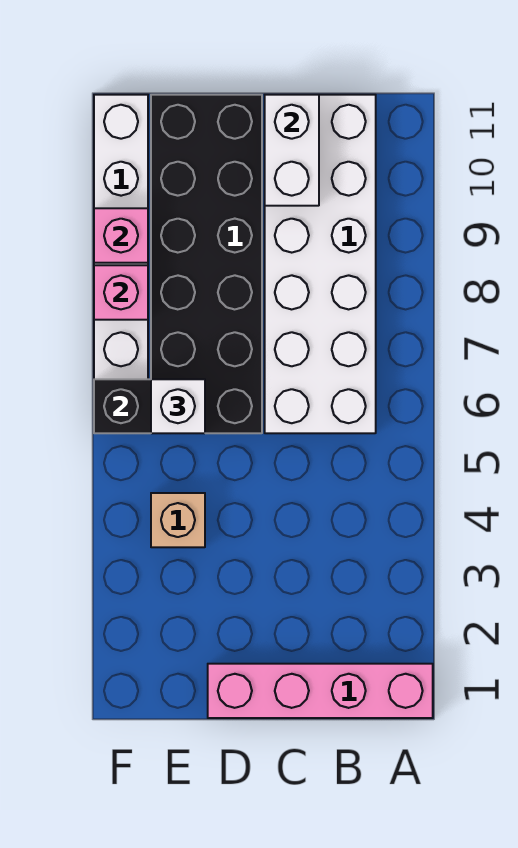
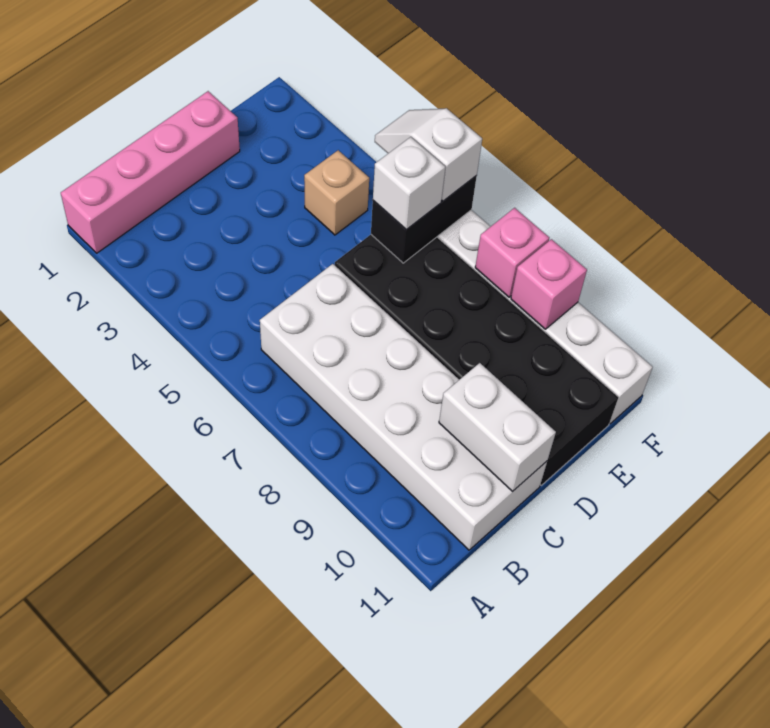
none -> white slope F5:F6 level 3 top 6

